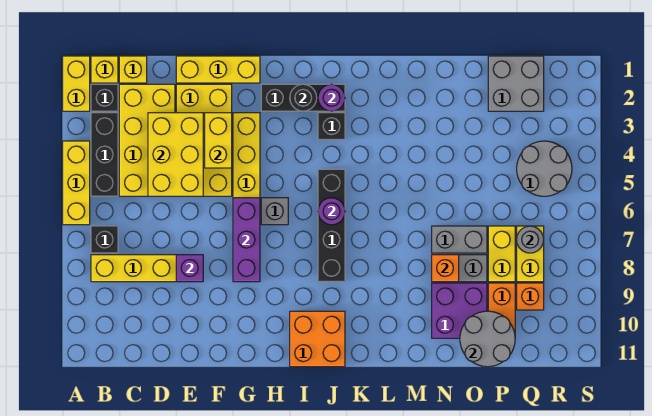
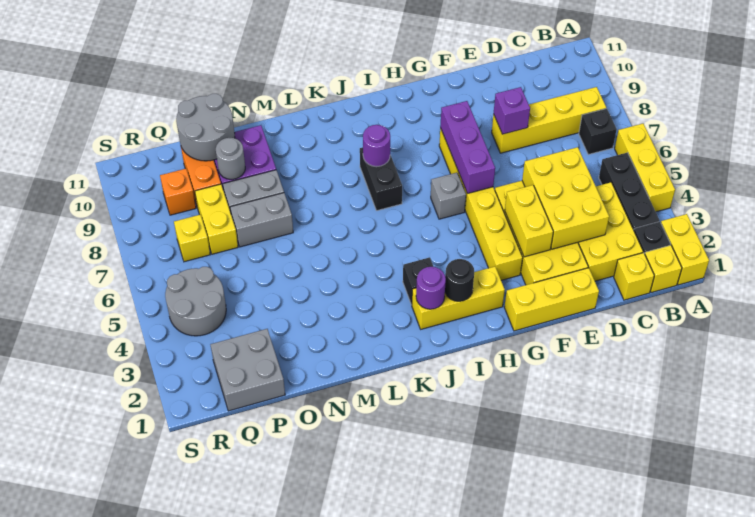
yellow brick C2:D5 level 1 -> yellow brick C2:D4 level 1
black brick H2:J2 level 1 -> yellow brick H2:J2 level 1
orange brick I10:J11 level 1 -> none
black brick J5:J8 level 1 -> black brick J7:J8 level 1
purple round brick J6 level 2 -> purple round brick J8 level 2
orange brick N8 level 2 -> none
yellow brick Q7:Q8 level 1 -> yellow brick Q7 level 1
grey round brick Q7 level 2 -> grey round brick O9 level 2

